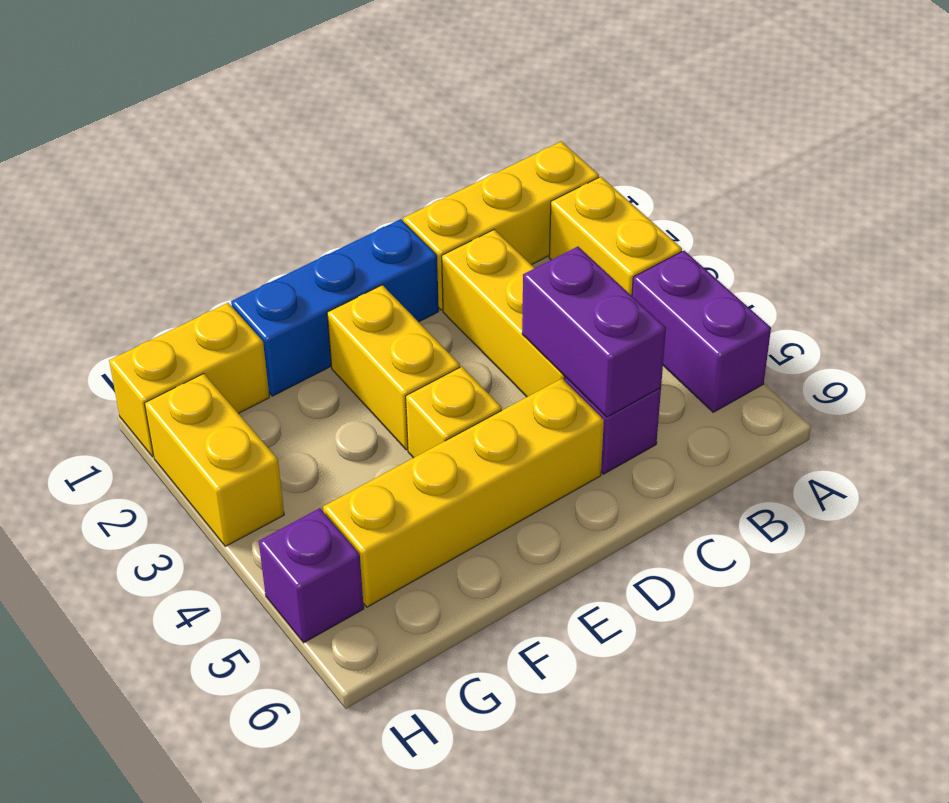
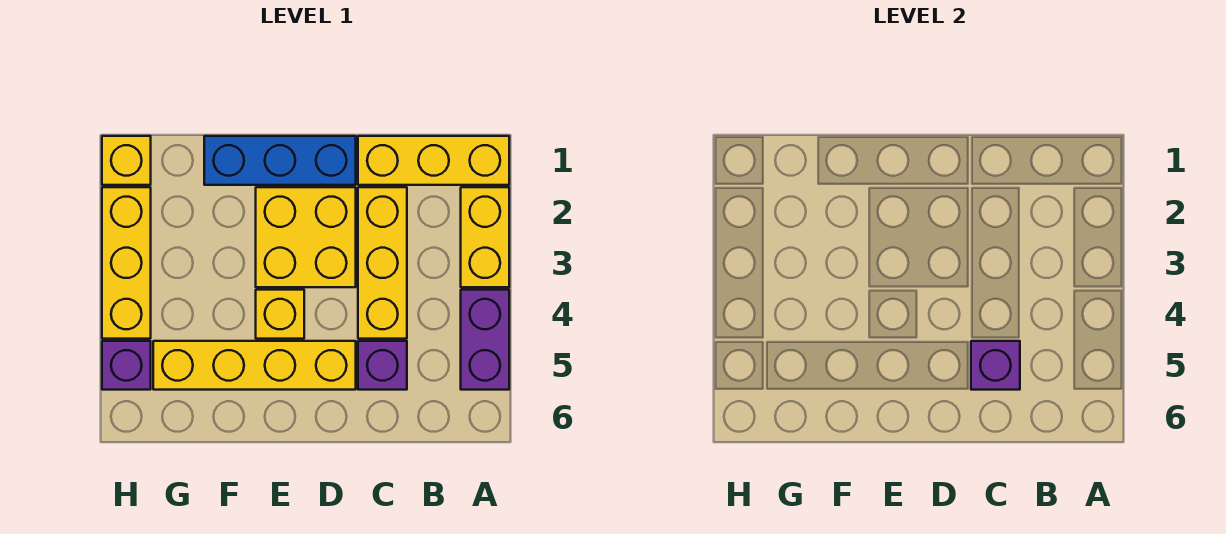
purple brick C4:C5 level 2 -> purple brick C5 level 2
yellow brick E2:E3 level 1 -> yellow brick D2:E3 level 1
yellow brick G1:H1 level 1 -> yellow brick H1 level 1
yellow brick H2:H3 level 1 -> yellow brick H2:H4 level 1

